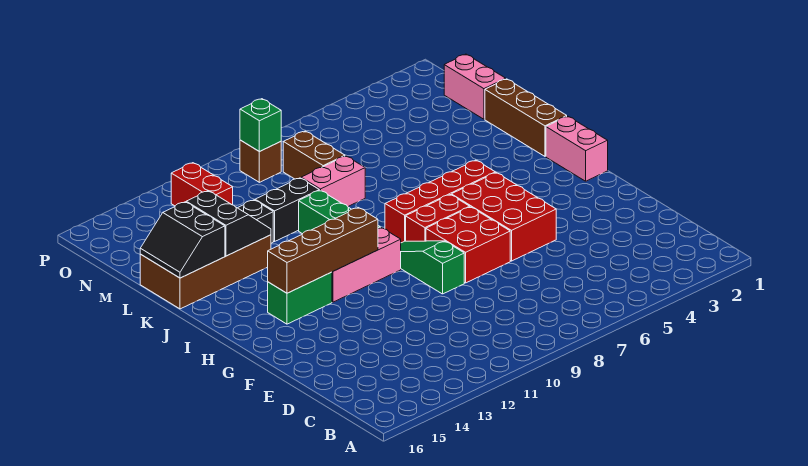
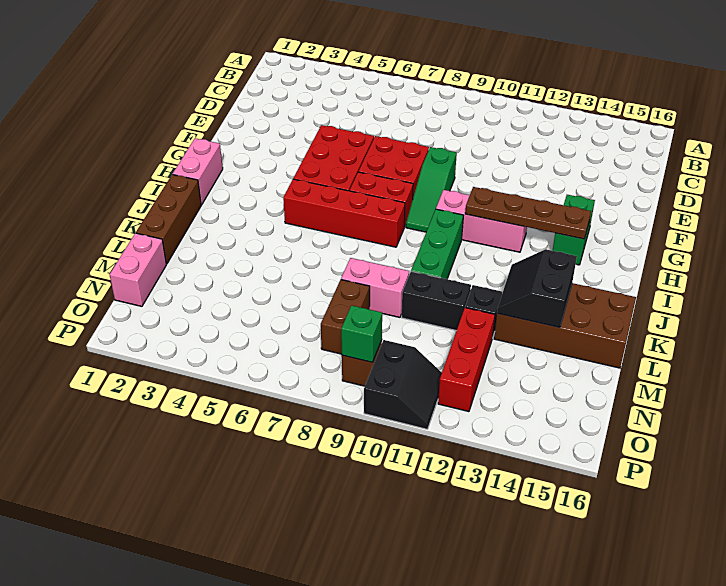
brown brick H11:H14 level 2 -> brown plate H11:H14 level 2
green brick H13:H14 level 1 -> green brick G14:H14 level 1
black slope K15:L16 level 2 top 15 -> black slope O10:P11 level 1 top 10
red brick N12:O12 level 1 -> red brick M12:O12 level 1

